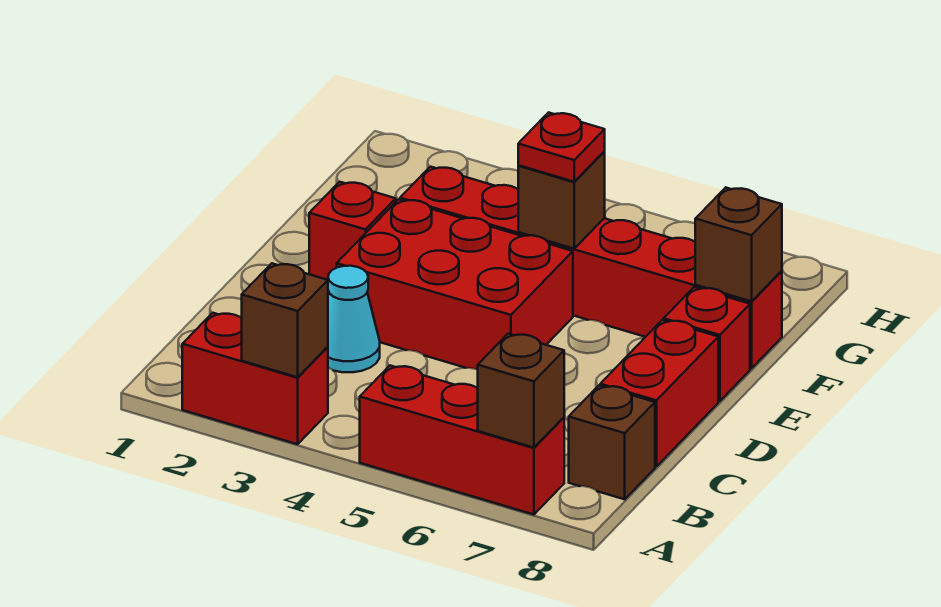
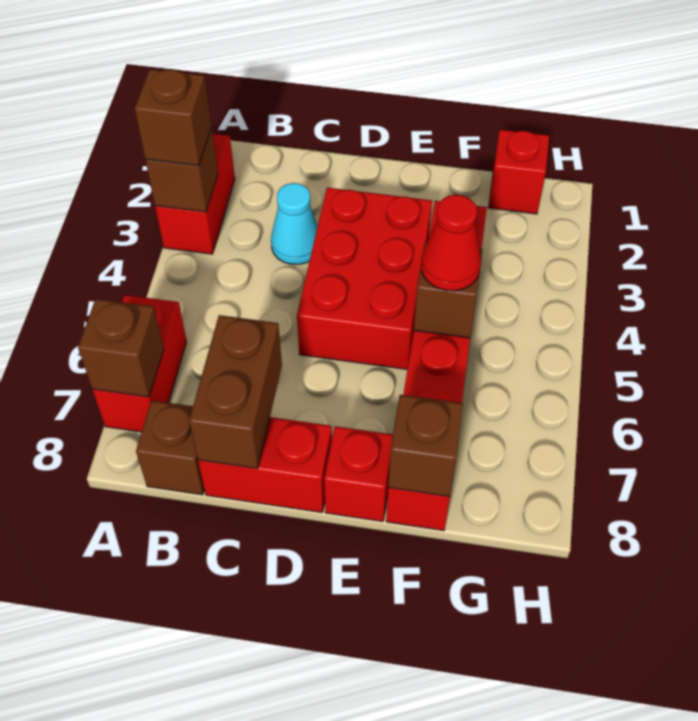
none -> brown brick A3 level 3
red brick A5:A7 level 1 -> red brick A6:A7 level 1
none -> brown brick C7:C8 level 2
red brick E2 level 1 -> red brick G1 level 1
red plate F5 level 3 -> red cone F5 level 3

